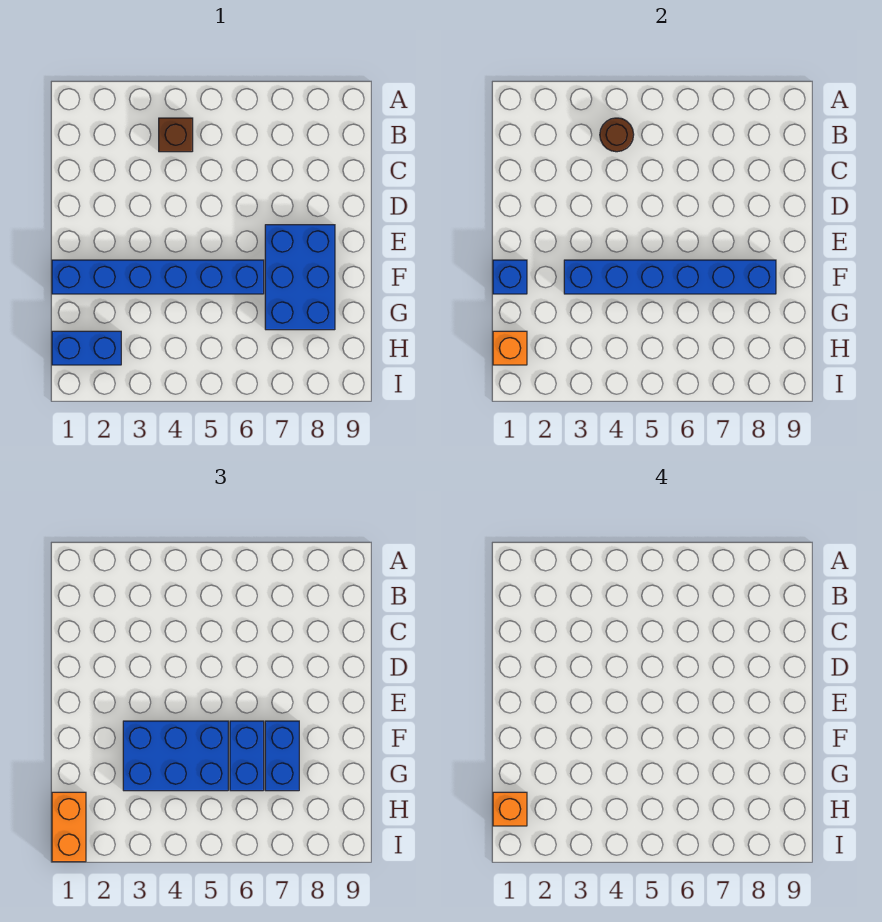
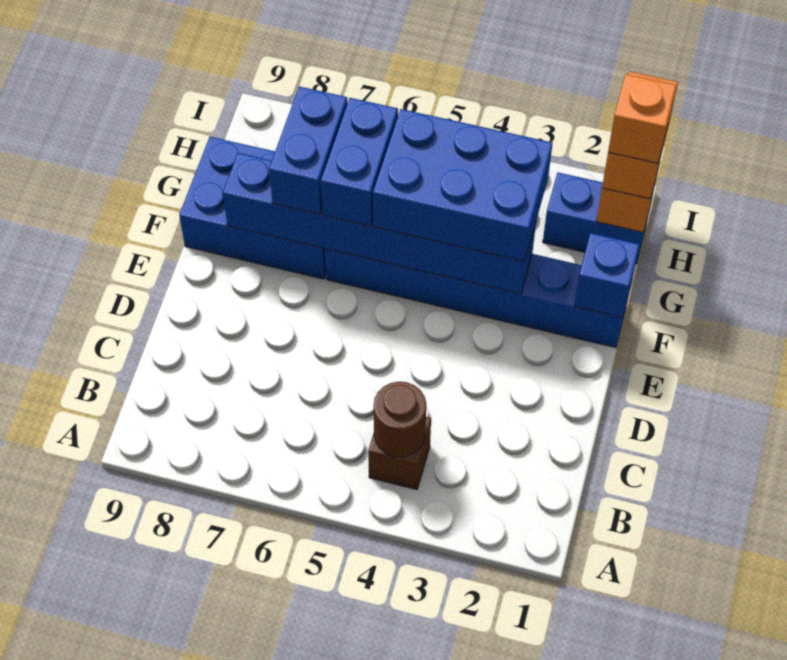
blue brick E7:G8 level 1 -> blue brick F7:G9 level 1

